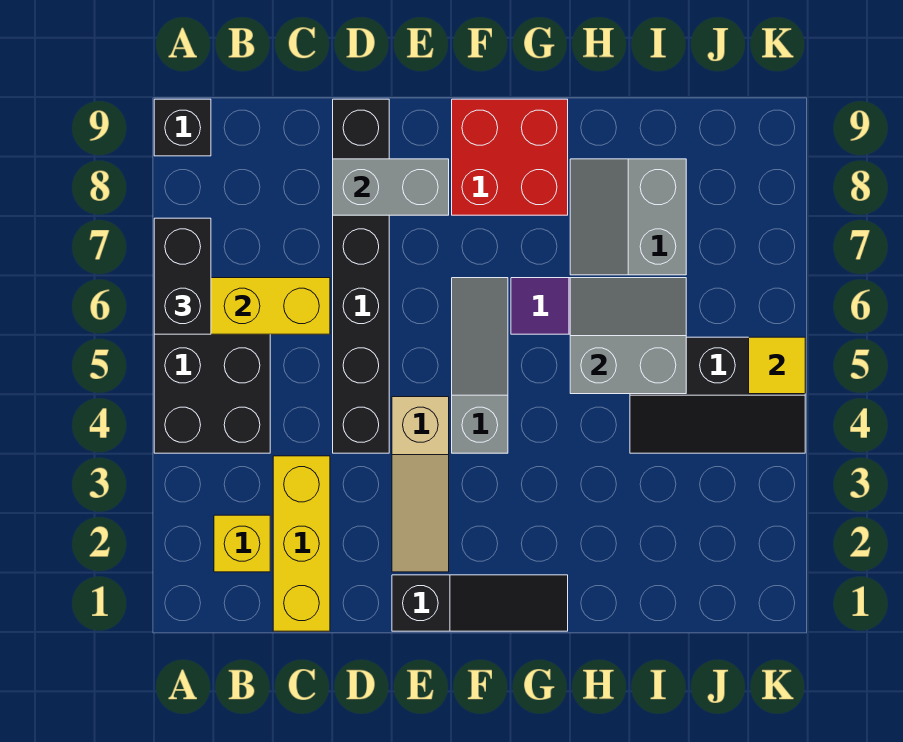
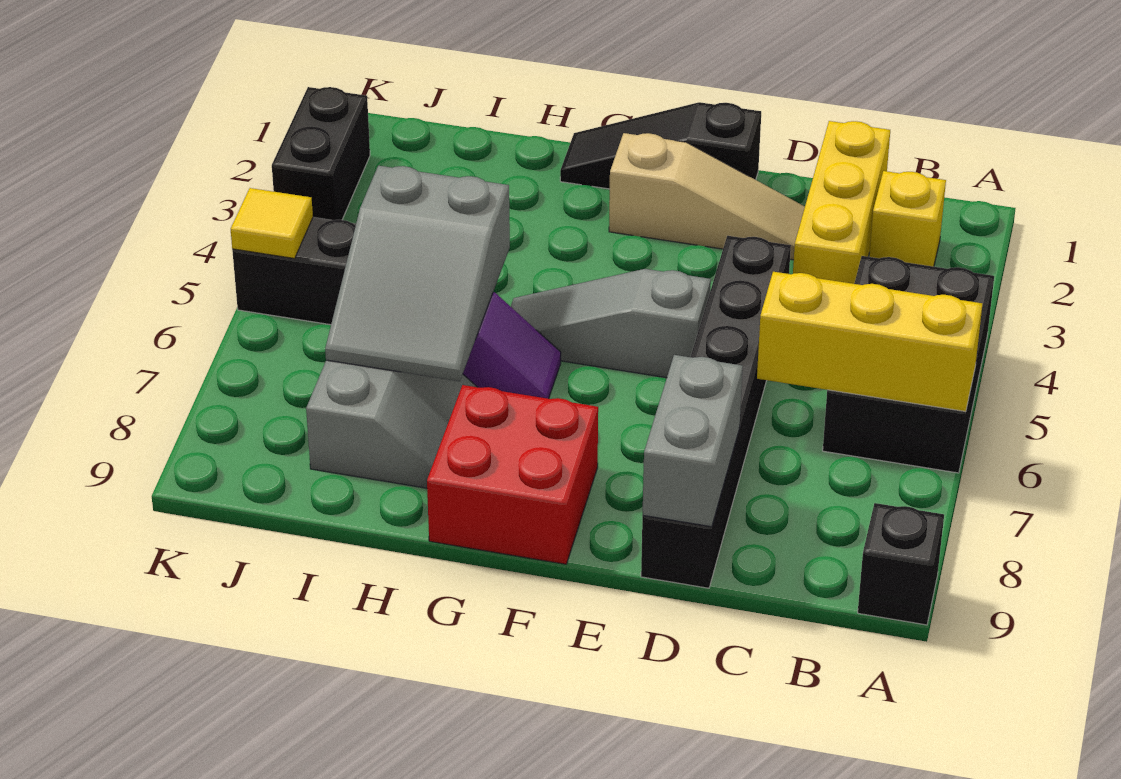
black brick A6:A7 level 3 -> black brick K2:K3 level 1
grey brick D8:E8 level 2 -> grey brick D8:D9 level 2
tan slope E2:E4 level 1 top 4 -> tan slope D2:F2 level 1 top F
grey slope F4:F6 level 1 top 4 -> grey slope E5:G5 level 1 top E
grey slope H5:I6 level 2 top 5 -> grey slope H5:I7 level 2 top 5

